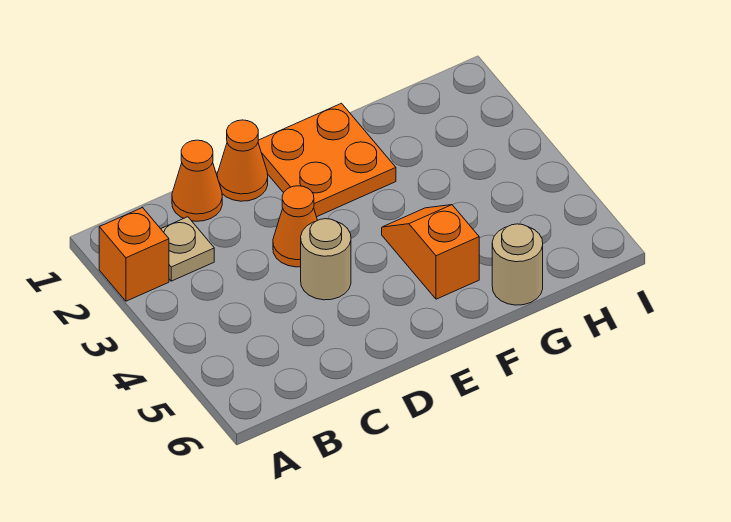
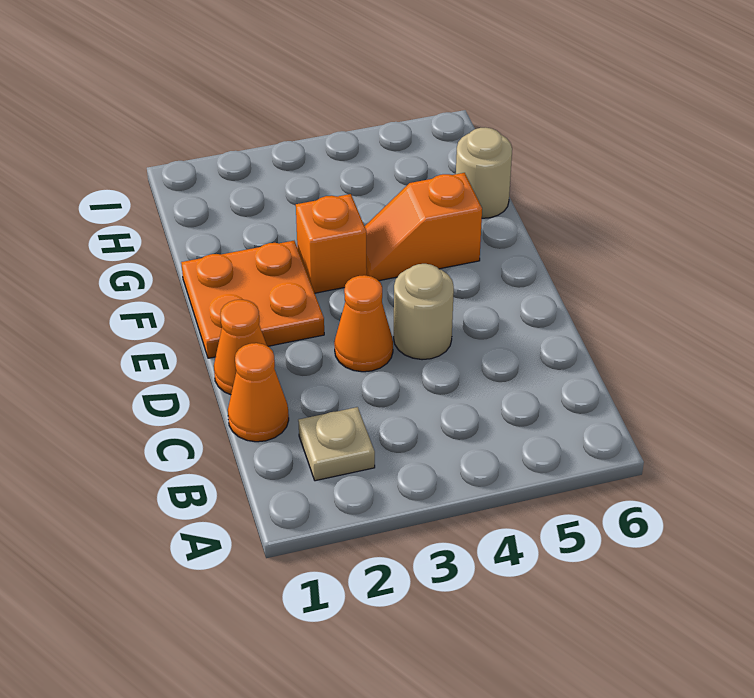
orange brick A2 level 1 -> orange brick F3 level 1

